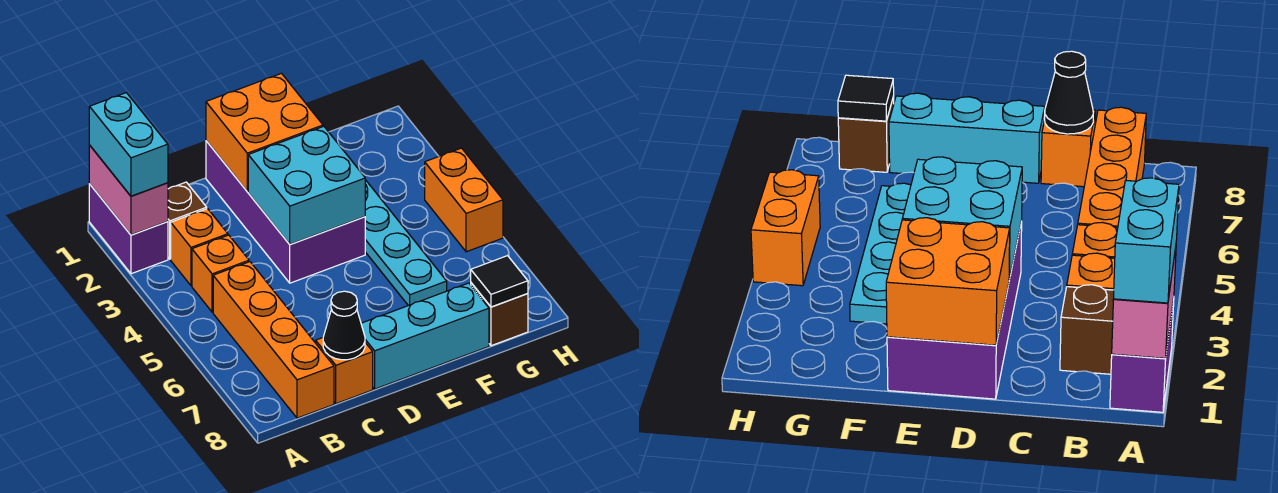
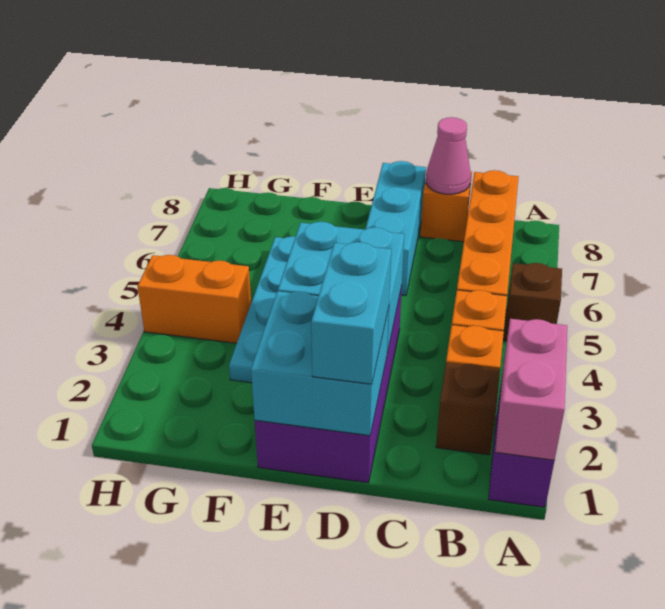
cyan brick A1:A2 level 3 -> cyan brick D1:D2 level 3
black cone C8 level 2 -> pink cone C8 level 2
orange brick D1:E2 level 2 -> cyan brick D1:E2 level 2
cyan brick D8:F8 level 1 -> cyan brick D6:D8 level 1
brown brick G8 level 1 -> brown brick A5 level 1
black tile G8 level 2 -> none
orange brick H4:H5 level 1 -> orange brick G4:H4 level 1

